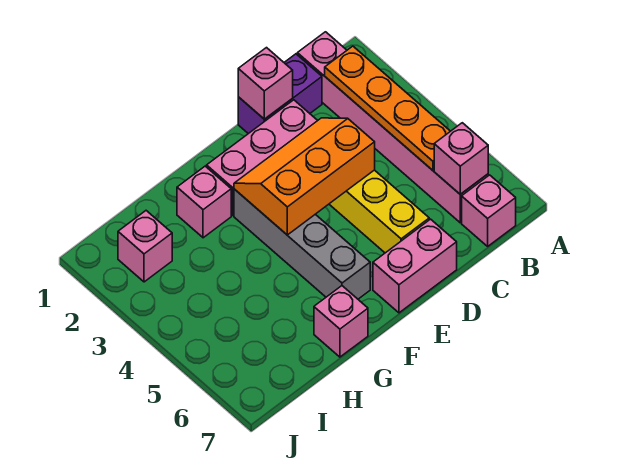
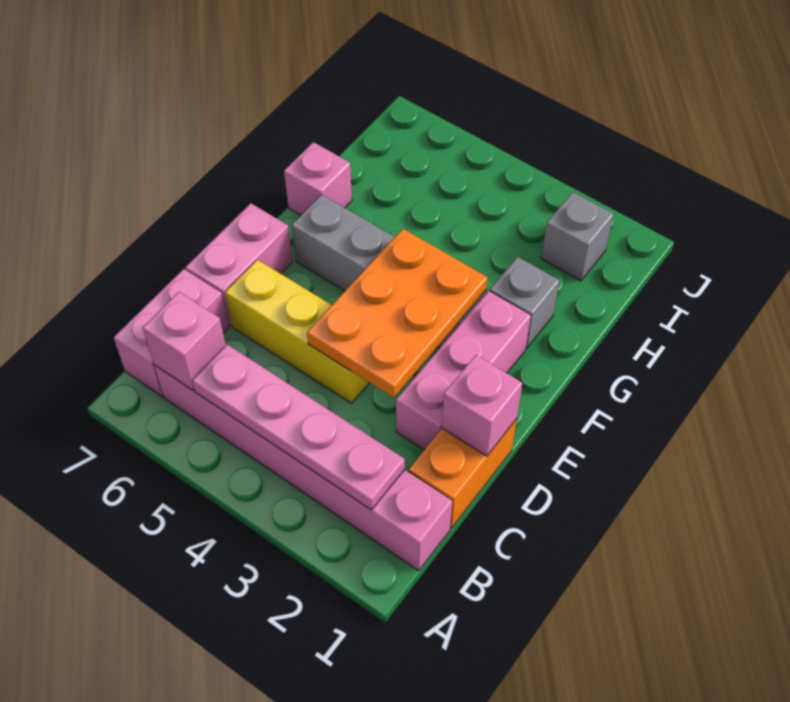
orange plate B2:B5 level 2 -> pink plate B2:B5 level 2
pink brick B7 level 1 -> pink brick B7:C7 level 1
purple brick C1:D1 level 1 -> orange brick C1:D1 level 1
orange slope D3:F4 level 2 top 4 -> orange plate D3:F4 level 2
pink brick G2 level 1 -> grey brick G2 level 1
pink brick I2 level 1 -> grey brick I2 level 1

